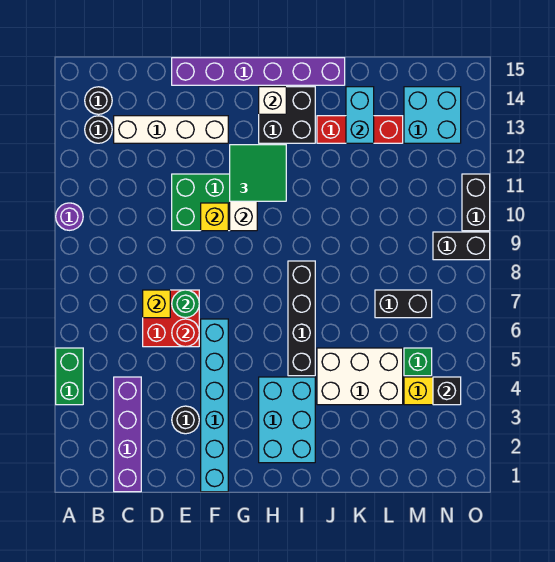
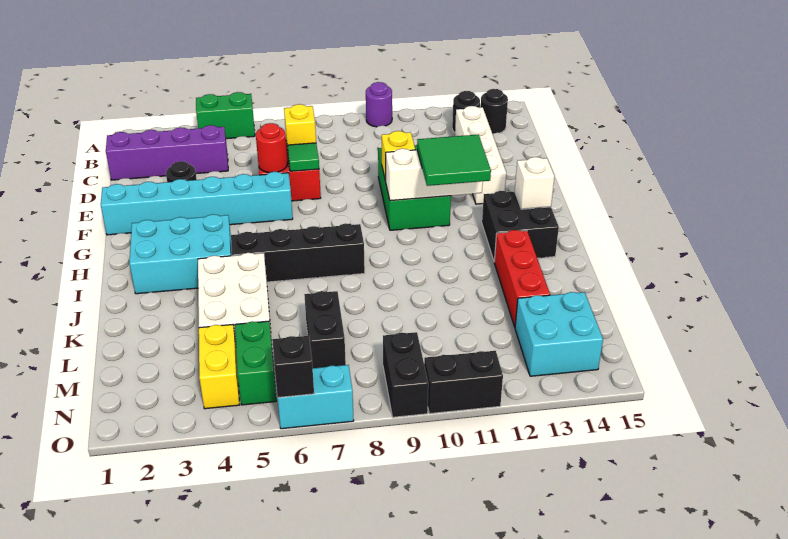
green round brick E7 level 2 -> green tile E7 level 2
purple brick E15:J15 level 1 -> none
cyan brick K13:K14 level 2 -> cyan brick O6:O7 level 1
green brick M5 level 1 -> green brick M5:N5 level 1
black brick N4 level 2 -> black brick O6 level 2

